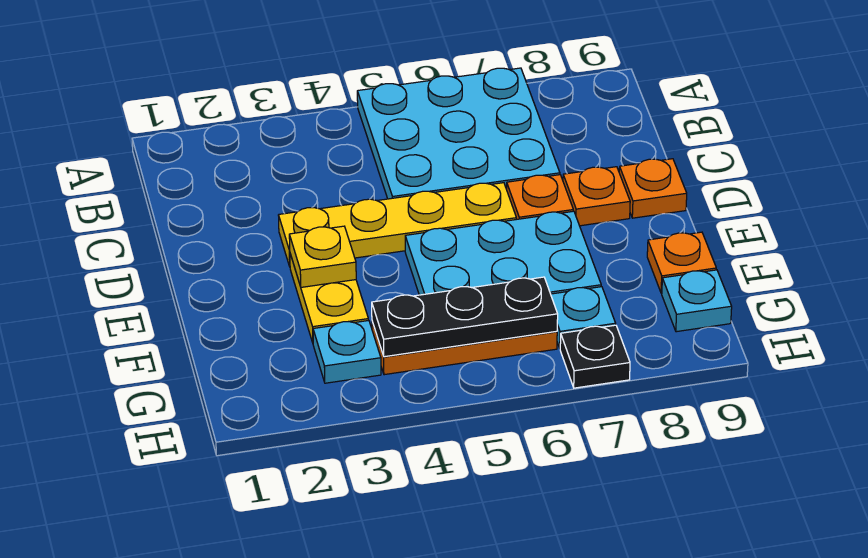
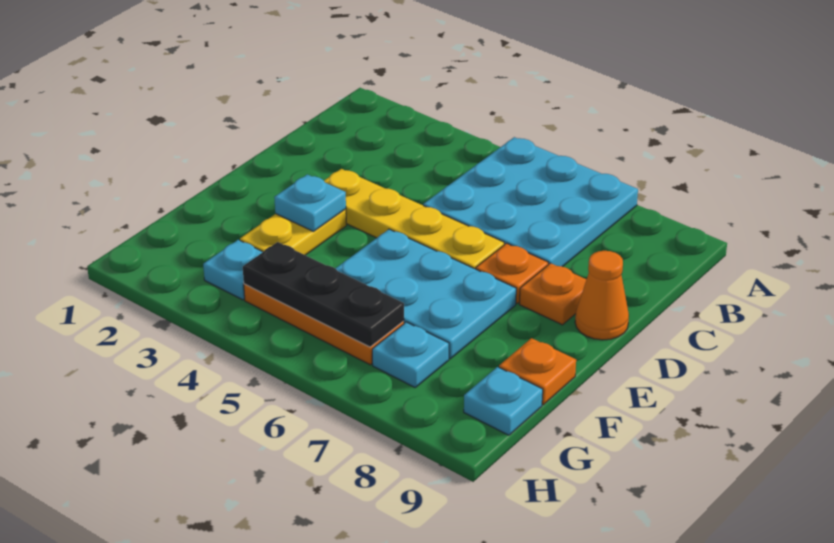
orange plate D9 level 1 -> orange cone D9 level 1
yellow plate E3 level 2 -> cyan plate E3 level 2
black plate H7 level 1 -> none

